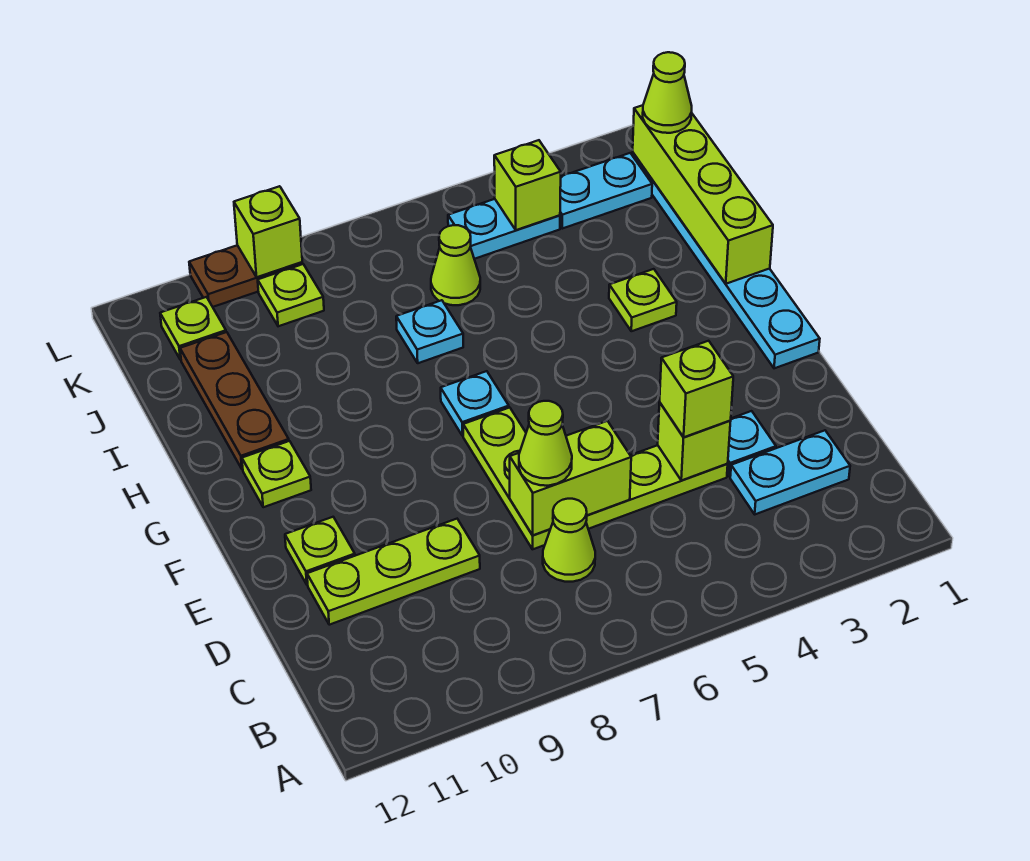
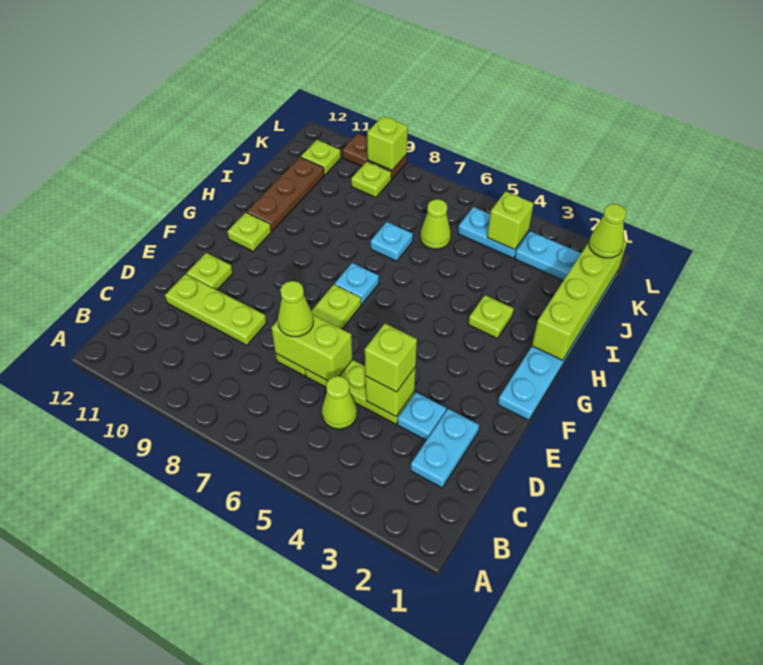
cyan plate C2:C3 level 1 -> cyan plate C2:D2 level 1
lime cone C7 level 1 -> lime cone C5 level 1

